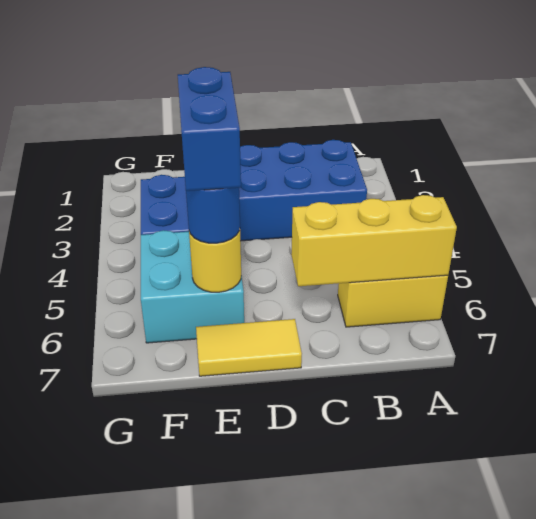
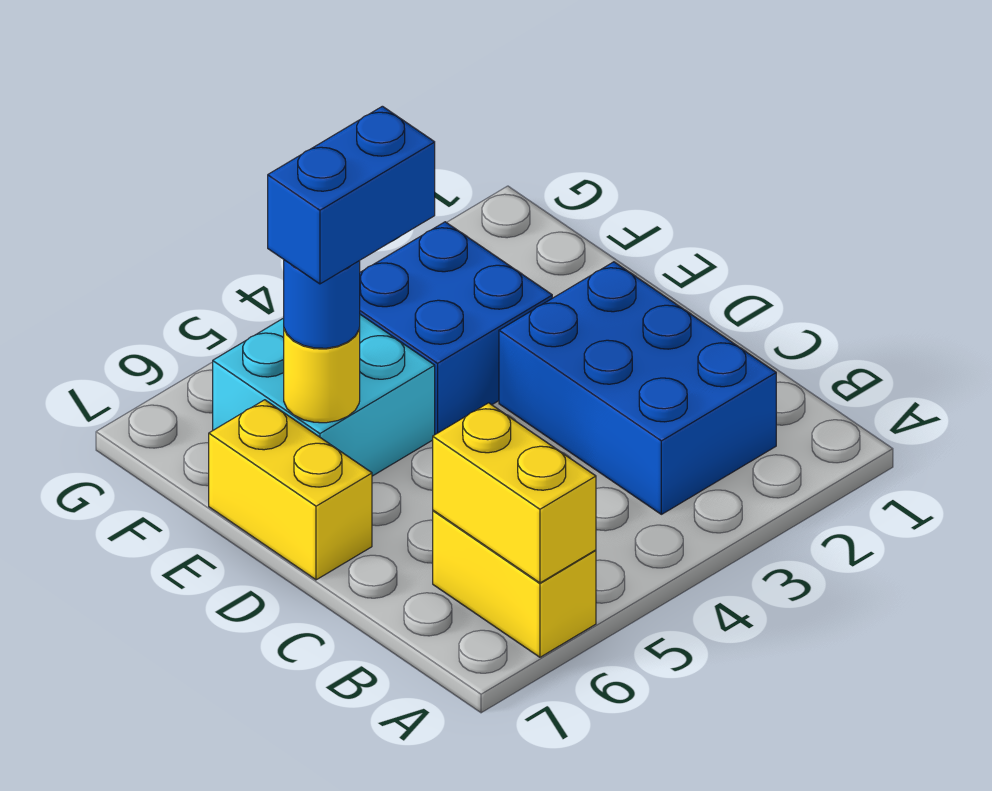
yellow brick A6:C6 level 2 -> yellow brick A6:B6 level 2
yellow tile D7:E7 level 1 -> yellow brick D7:E7 level 1

